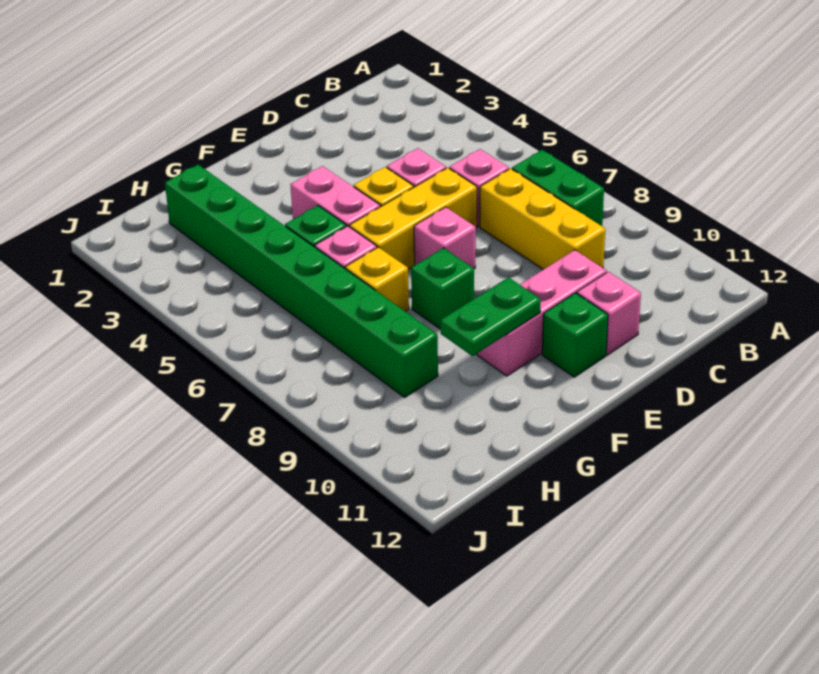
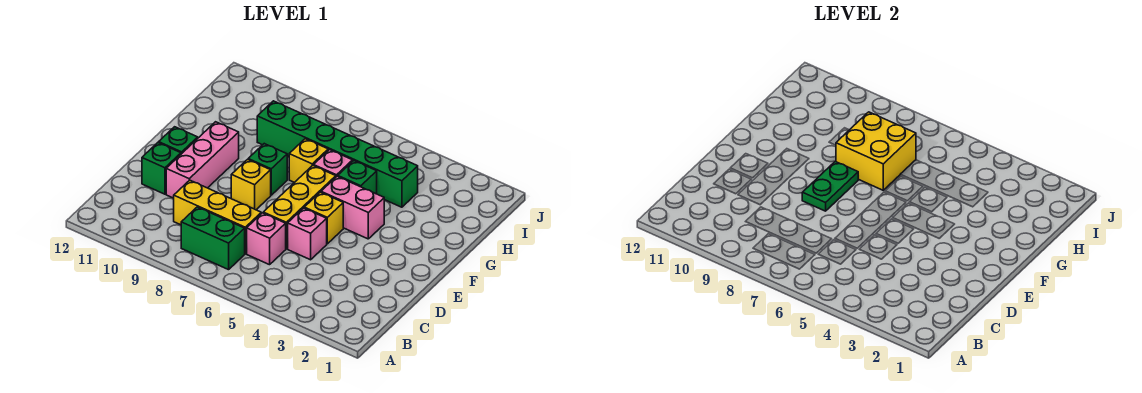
pink brick D11 level 1 -> green brick D11 level 1
pink brick E7 level 1 -> none
none -> yellow brick E8 level 1
green plate F10:G10 level 2 -> green plate E8:F8 level 2
none -> yellow brick G7:H8 level 2
green brick H2:H9 level 1 -> green brick H4:H9 level 1

